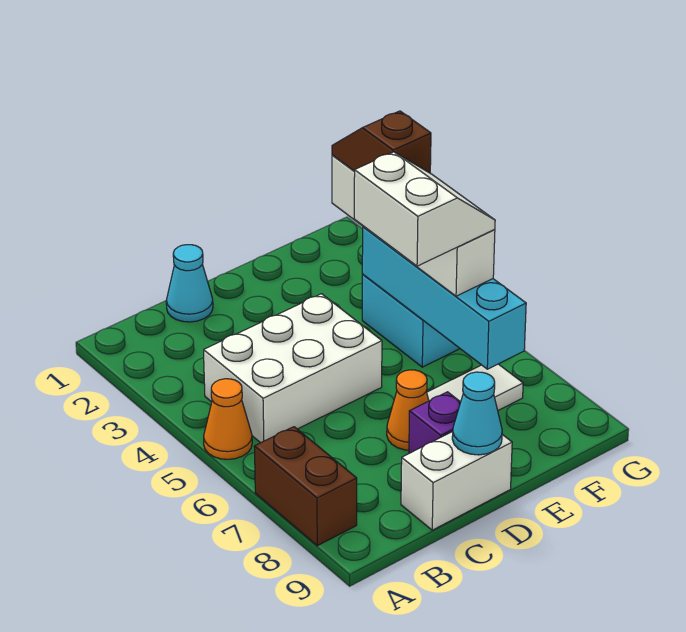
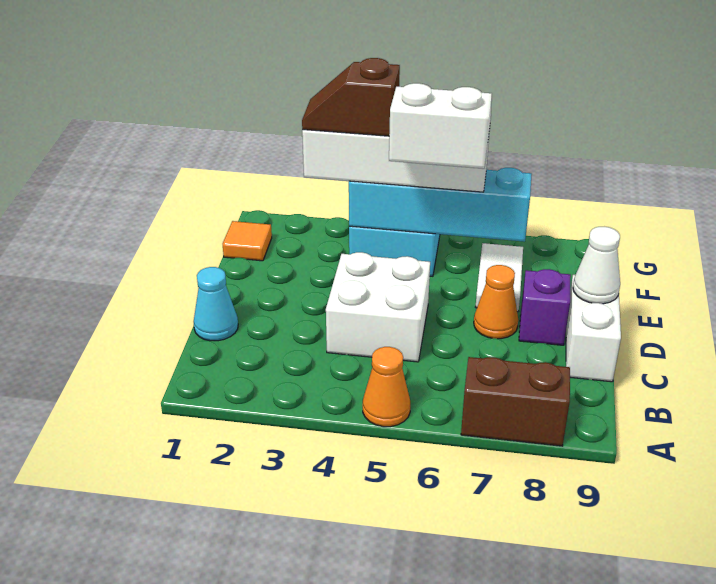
white brick B4:D5 level 1 -> white brick C4:D5 level 1
cyan cone D9 level 2 -> white cone D9 level 2
none -> orange tile F1 level 1

